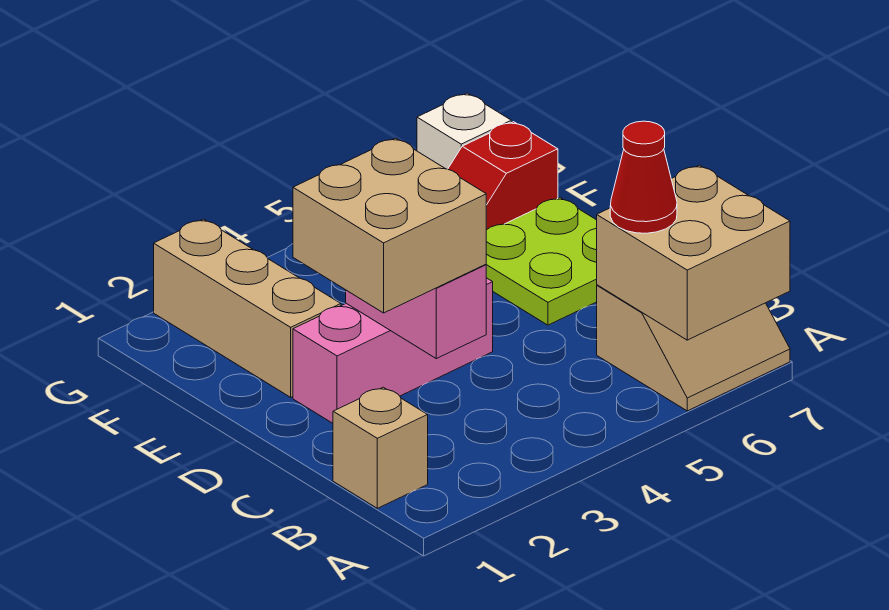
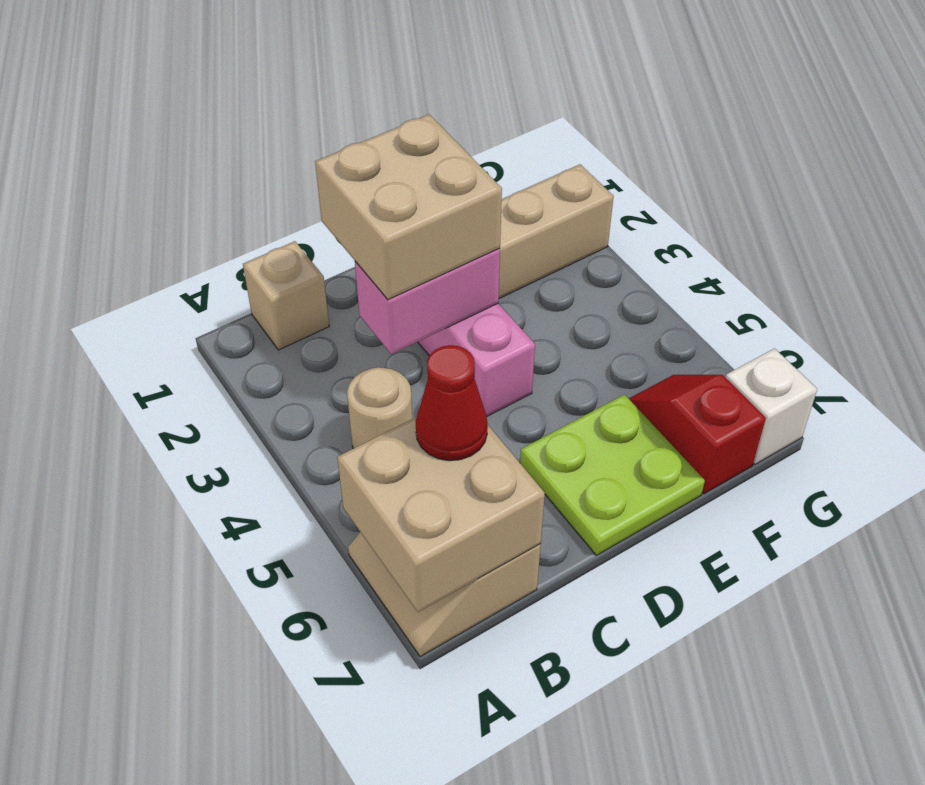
none -> tan round brick B4 level 1

